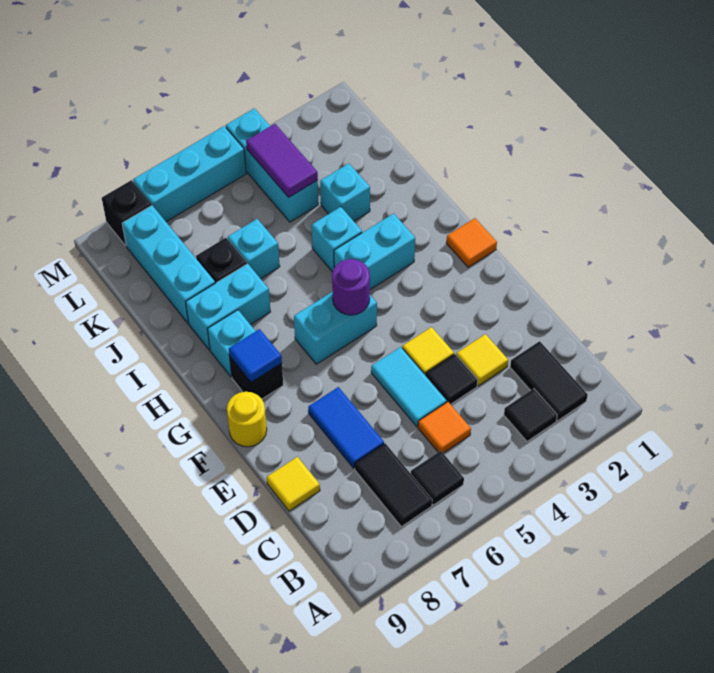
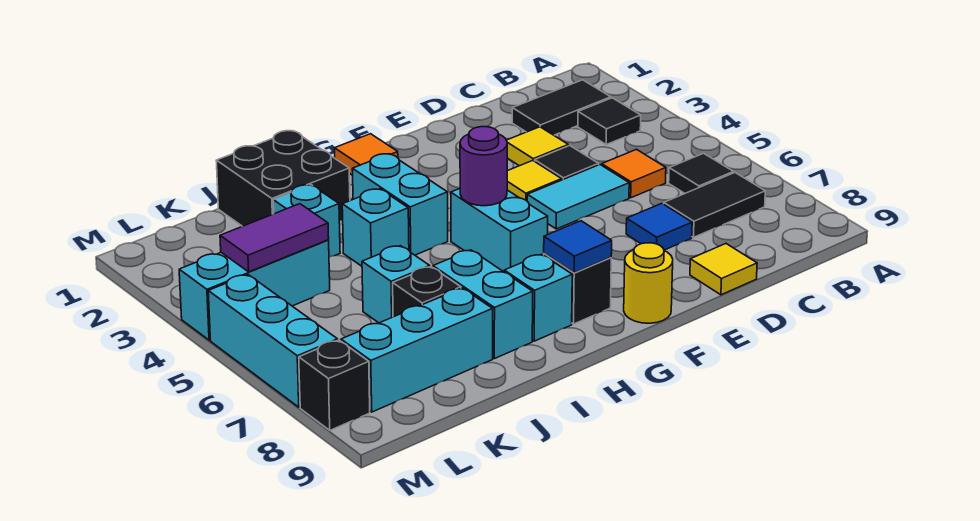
blue tile D7:E7 level 1 -> blue tile D7 level 1
none -> black brick I1:J2 level 1

